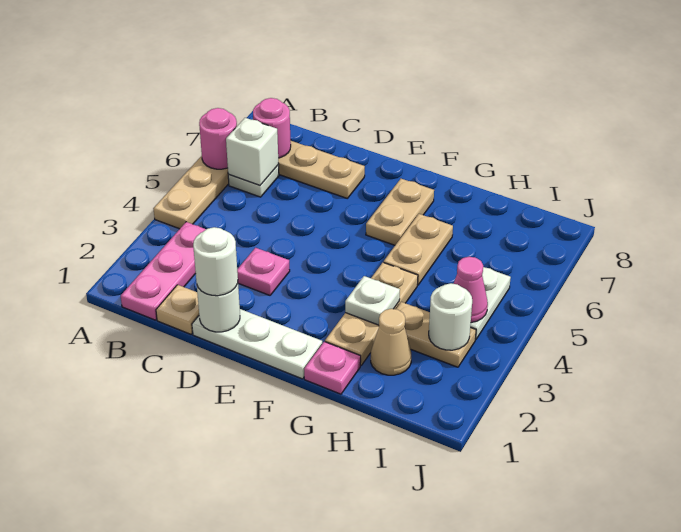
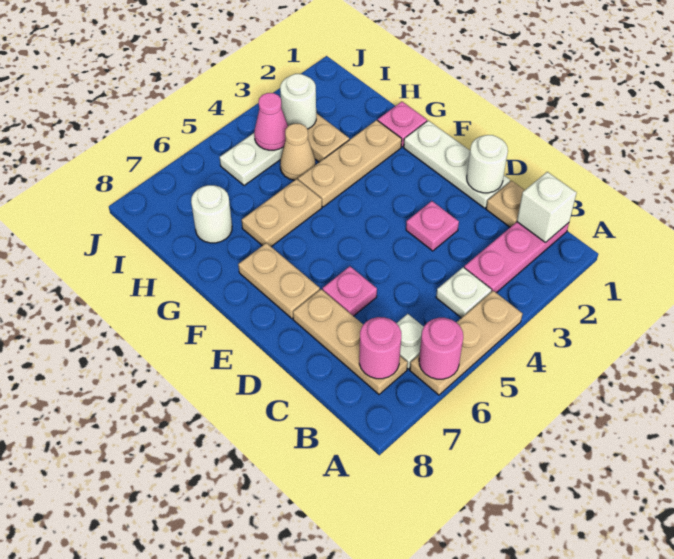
white brick B6 level 2 -> white brick B1 level 2
white round brick D1 level 3 -> white round brick H7 level 1
none -> pink plate D6 level 1
tan plate F6:F7 level 1 -> tan plate E7:F7 level 1
white plate G3 level 2 -> white plate B4 level 1
tan cone H2 level 1 -> tan cone H4 level 1

